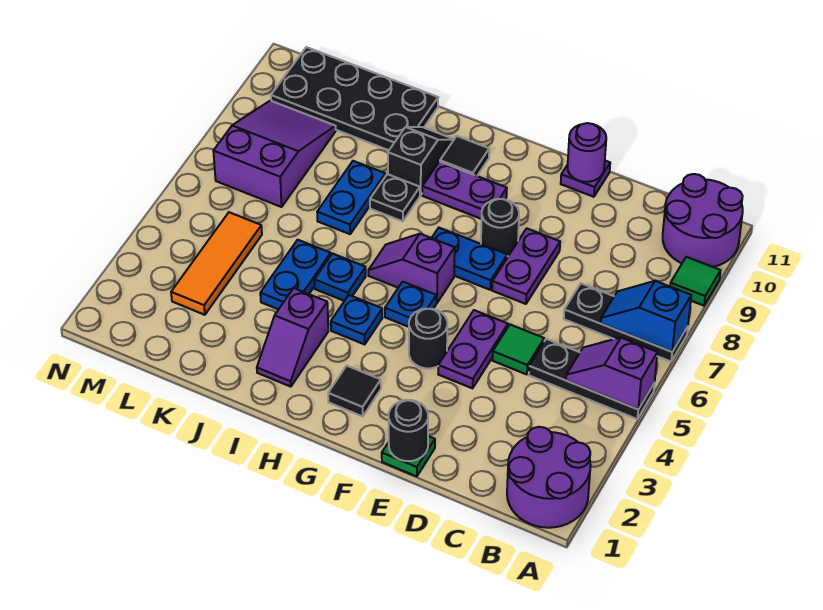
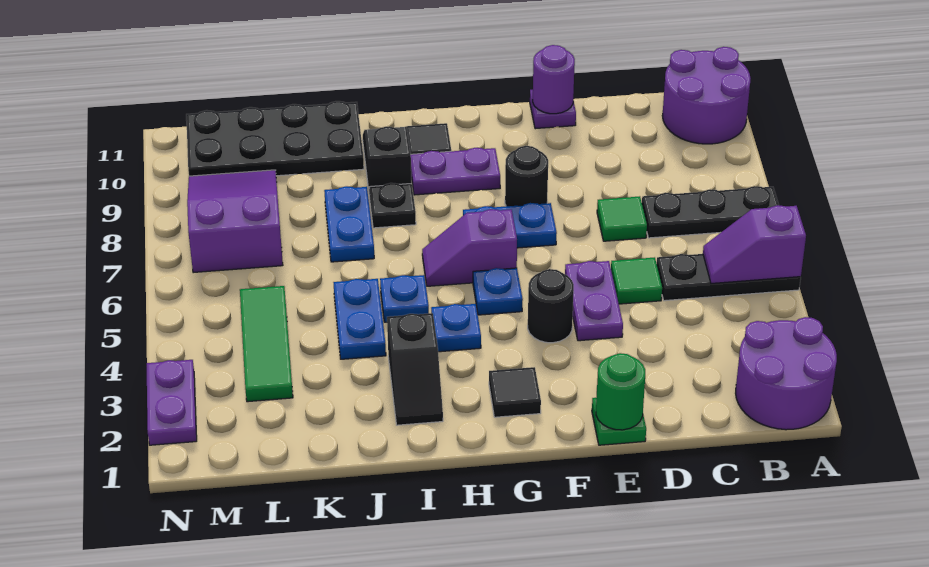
blue slope A7:B7 level 2 top A -> none
green tile A9 level 1 -> green tile D7 level 1
black round brick E1 level 2 -> green round brick E1 level 2
purple plate E7:E8 level 1 -> purple plate N2:N3 level 1
purple slope I2:I3 level 1 top 3 -> black slope I2:I3 level 1 top 3
orange tile L3:L5 level 1 -> green tile L3:L5 level 1

